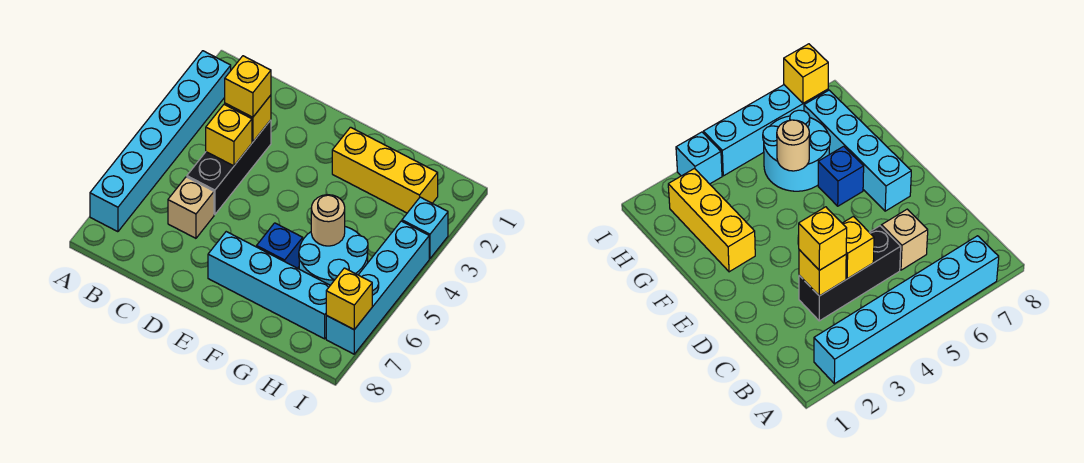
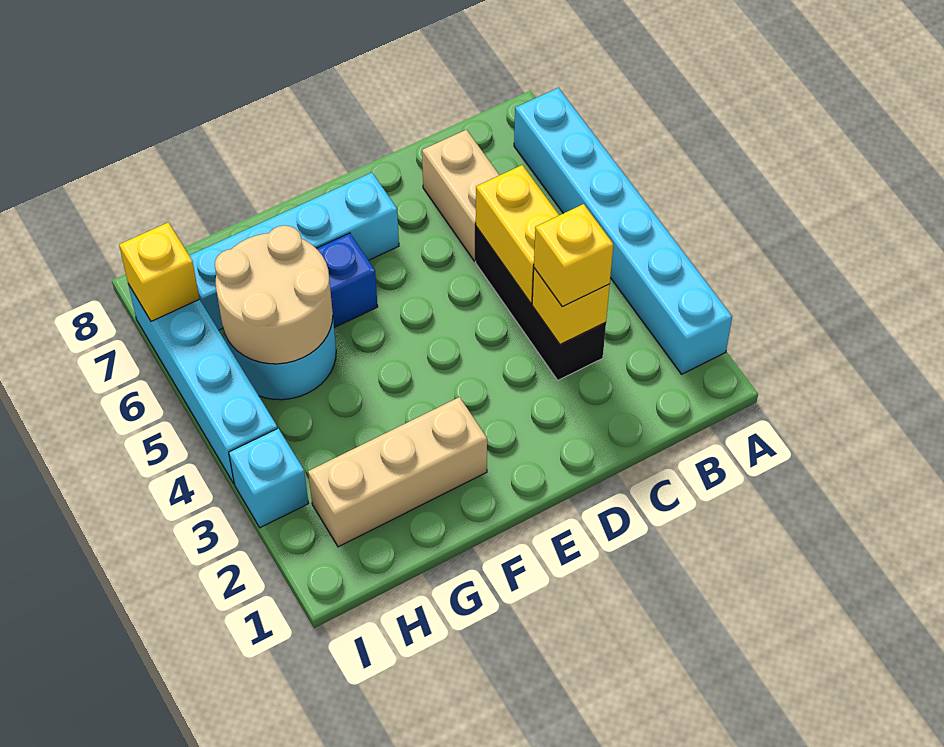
yellow brick C4 level 2 -> yellow brick C4:C5 level 2
tan brick C6 level 1 -> tan brick C6:C7 level 1
yellow brick F2:H2 level 1 -> tan brick F2:H2 level 1
tan round brick G5 level 2 -> tan round brick G5:H6 level 2

